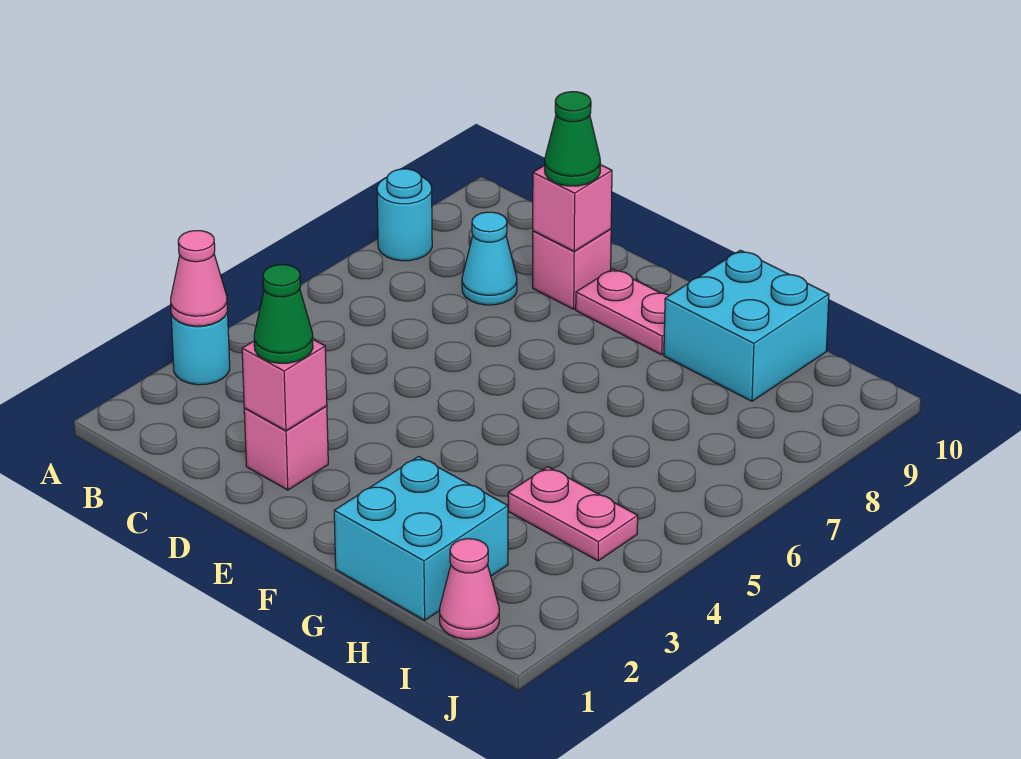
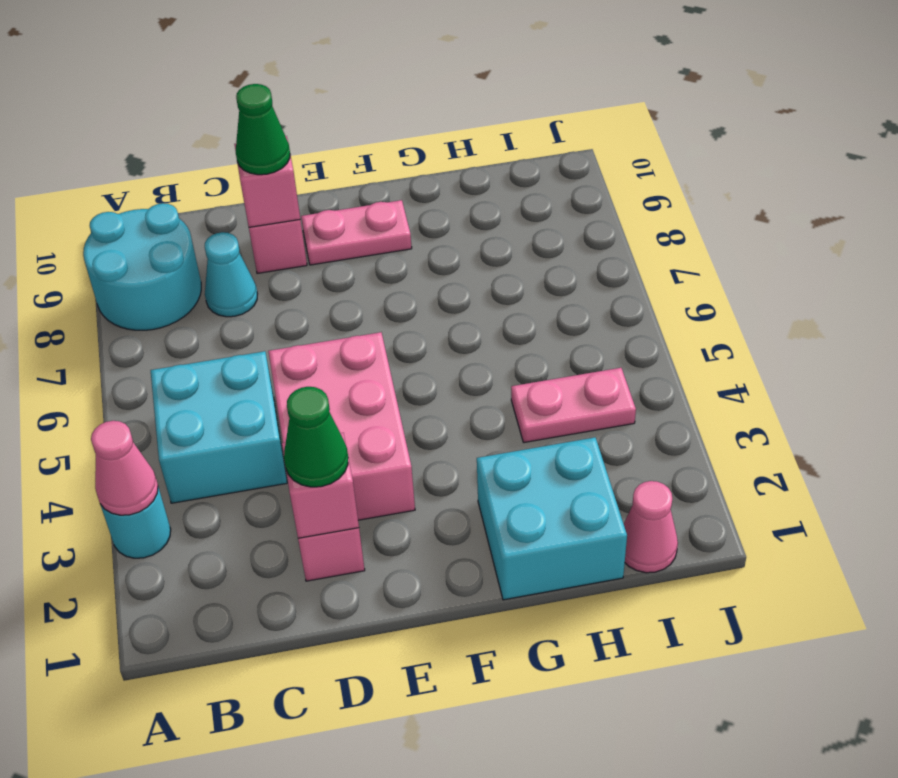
cyan round brick A8 level 1 -> cyan round brick A8:B9 level 1
none -> pink brick D3:E5 level 1
cyan brick G9:H10 level 1 -> cyan brick B4:C5 level 1

